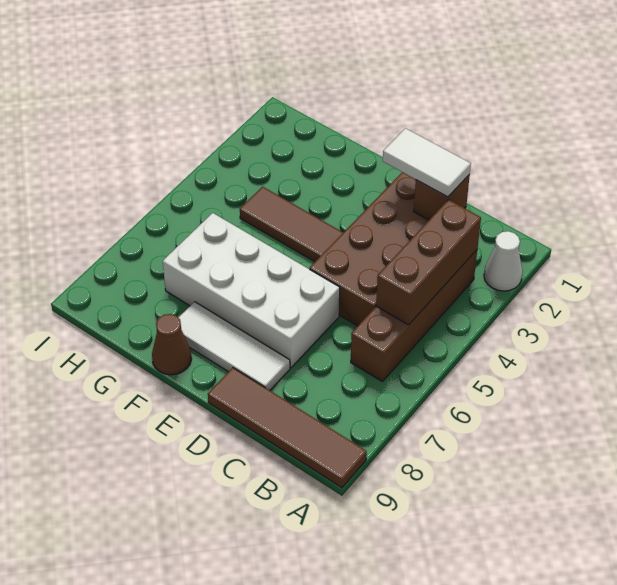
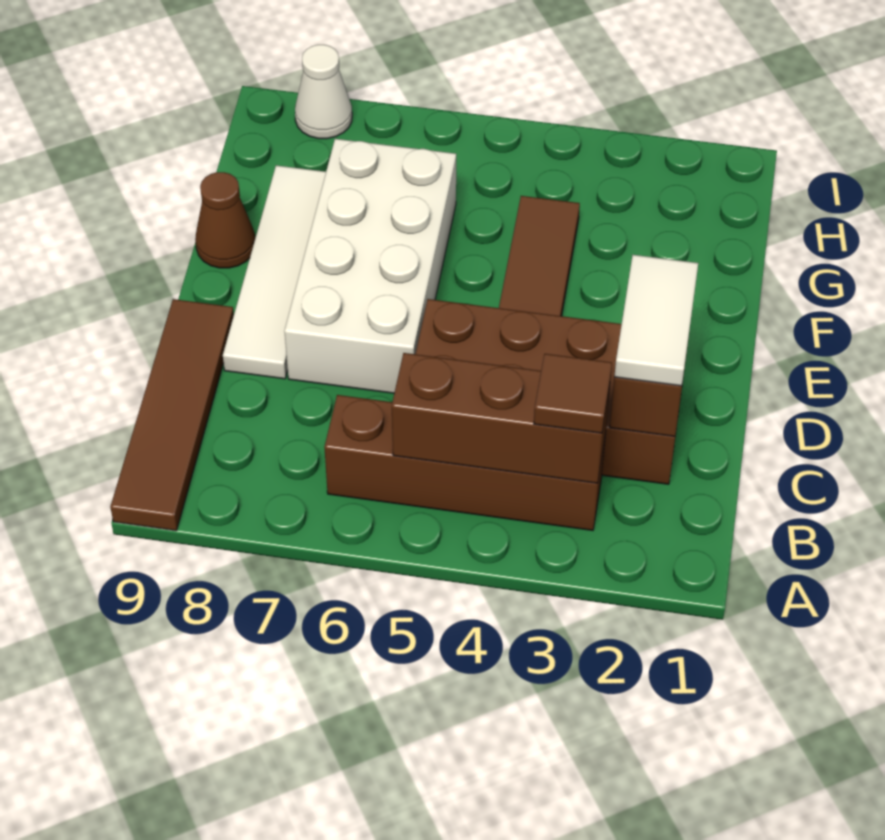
white cone A2 level 1 -> white cone I8 level 1
none -> brown tile B3 level 3
white tile D8:F8 level 1 -> white tile D8:G8 level 1

